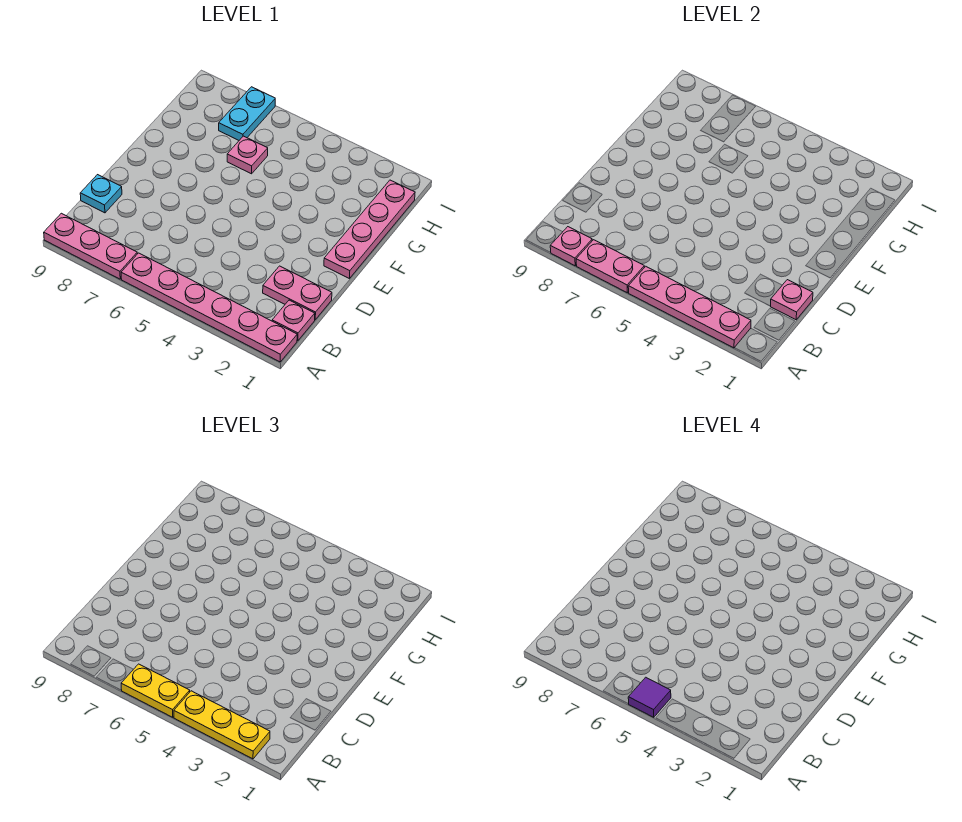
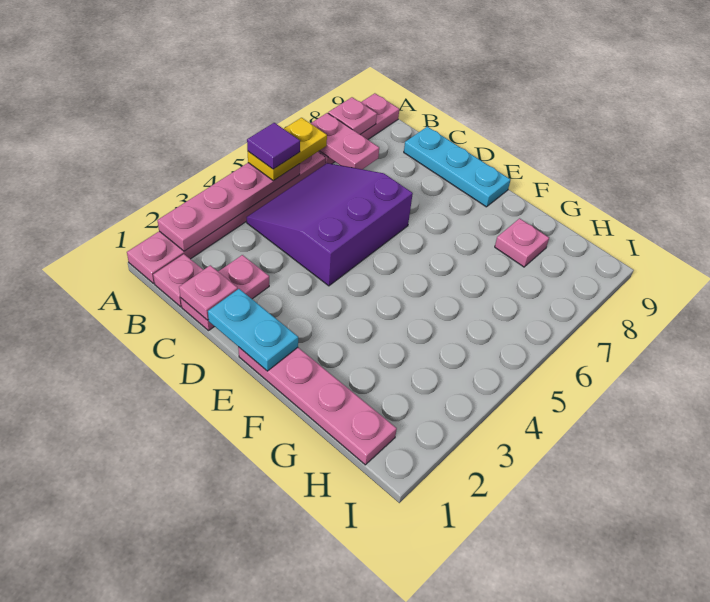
yellow plate A2:A4 level 3 -> none
pink plate A6:A7 level 2 -> pink plate A7:B7 level 2
none -> purple slope B4:D6 level 1 top D
cyan plate C9 level 1 -> cyan plate C9:E9 level 1
pink plate G6 level 1 -> pink plate G8 level 1
cyan plate H7:I7 level 1 -> cyan plate D1:E1 level 2

